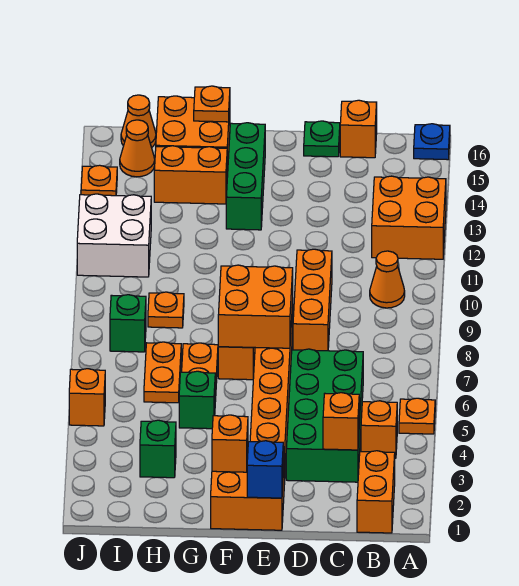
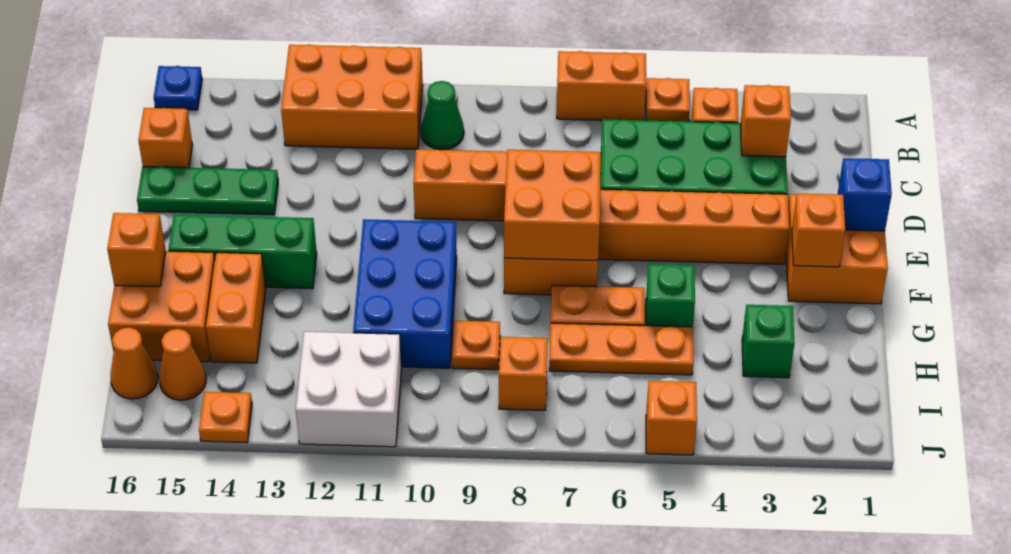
orange brick A12:B13 level 1 -> orange brick A11:B13 level 1
orange brick B1:B2 level 1 -> orange brick A6:A7 level 1
orange cone B10 level 1 -> green cone B10 level 1
green plate D16 level 1 -> green plate D14:D16 level 1
none -> blue brick F10:H11 level 1
orange plate G16 level 2 -> orange brick G16 level 2
orange plate H6:H7 level 1 -> orange plate H5:H7 level 1
green brick I8 level 1 -> orange brick I8 level 1

